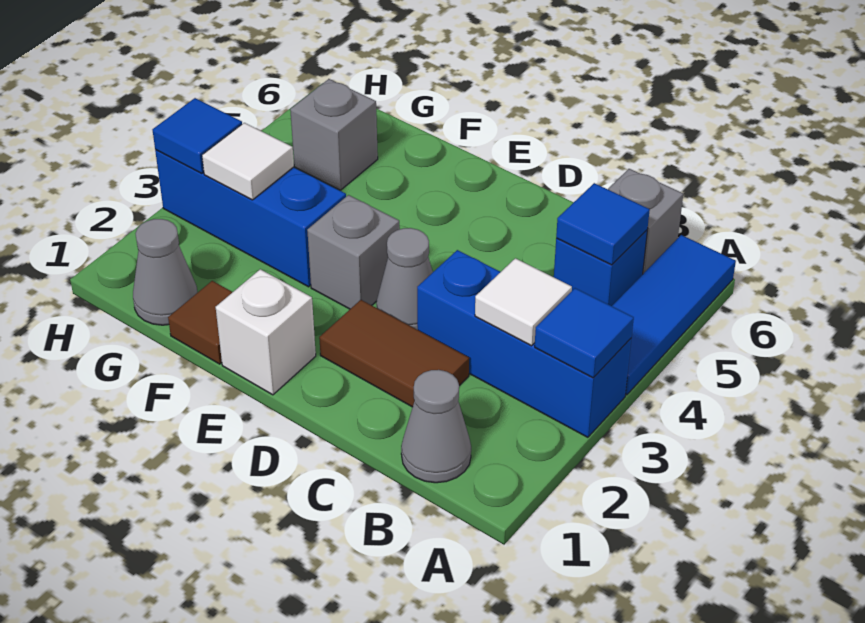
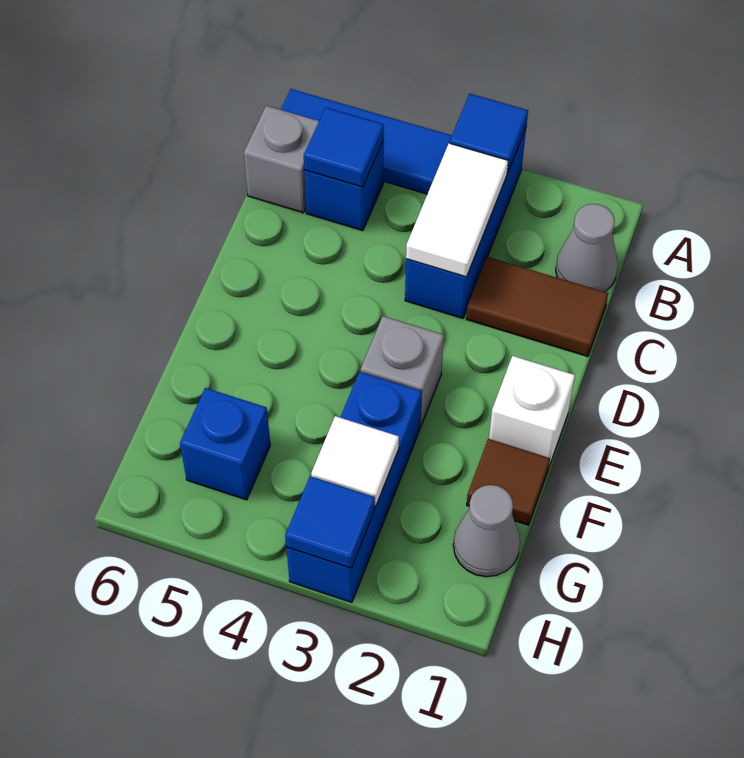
white tile B3 level 2 -> white tile B3:C3 level 2
brown tile C2:D2 level 1 -> brown tile C1:C2 level 1
grey cone D3 level 1 -> none
grey brick G5 level 1 -> blue brick G5 level 1

